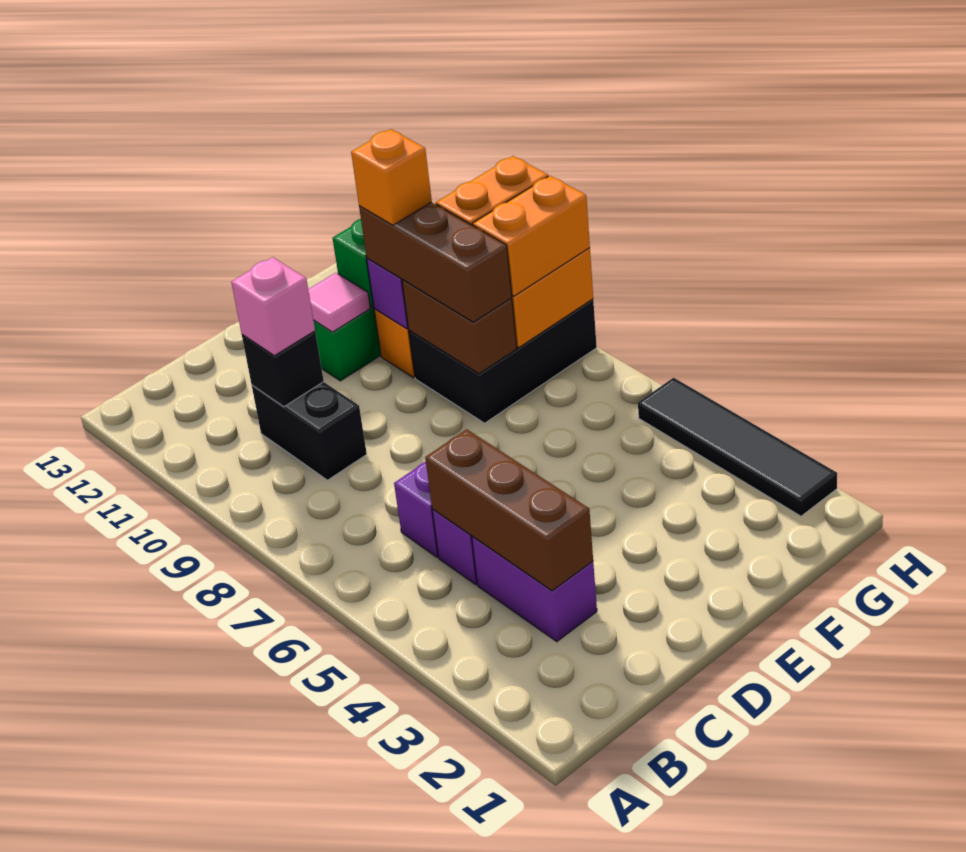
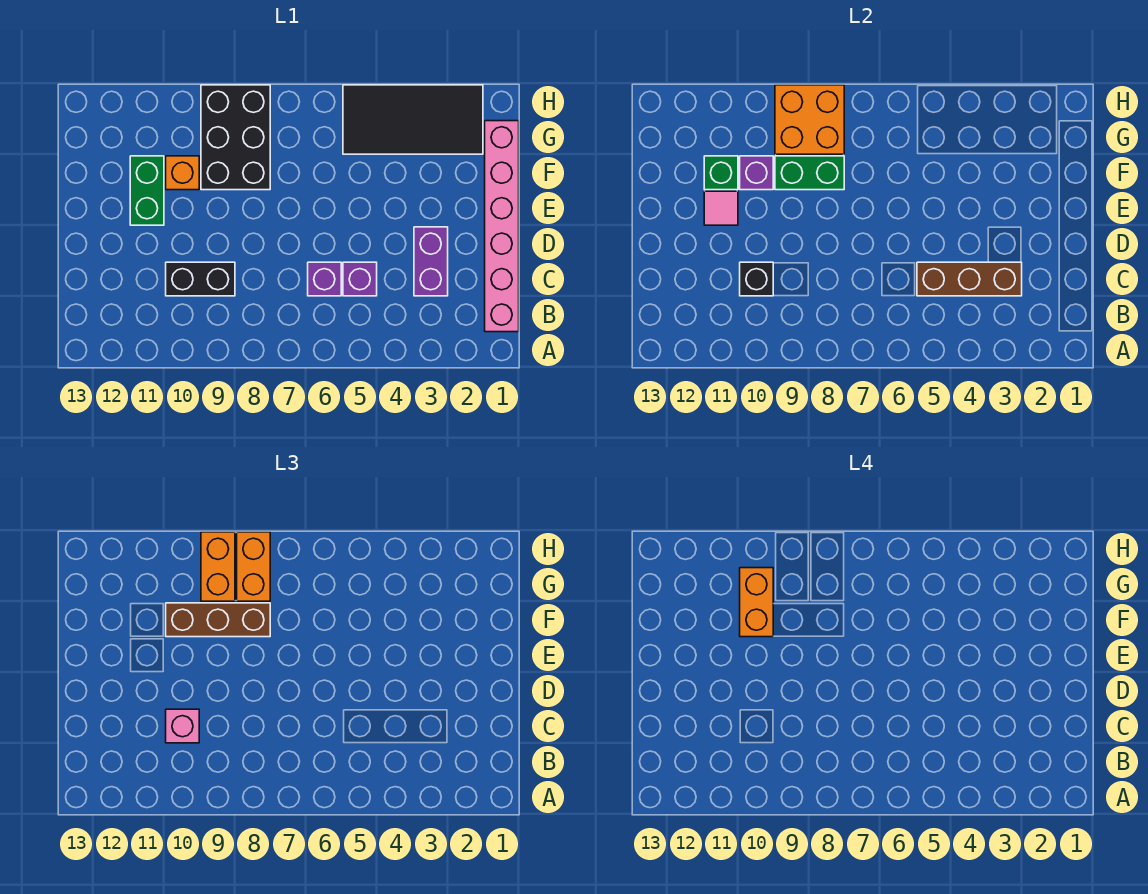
none -> pink brick B1:G1 level 1
purple brick C3:C4 level 1 -> purple brick C3:D3 level 1
brown brick F8:F9 level 2 -> green brick F8:F9 level 2
orange brick F10 level 4 -> orange brick F10:G10 level 4
black tile H2:H5 level 1 -> black tile G2:H5 level 1

